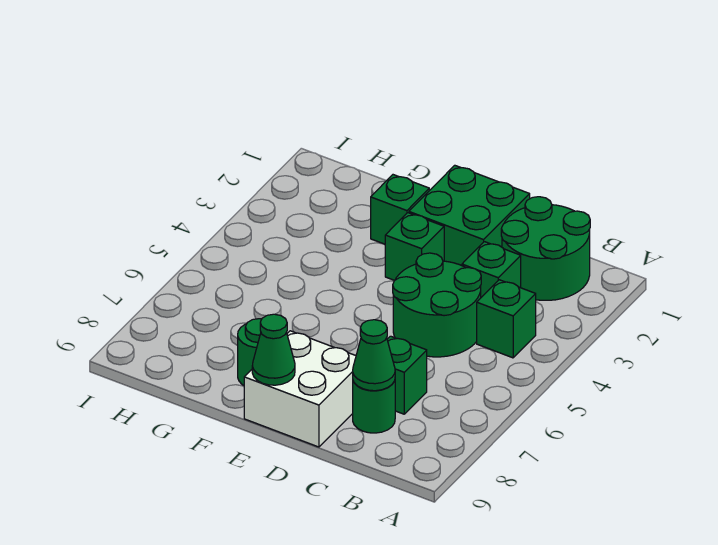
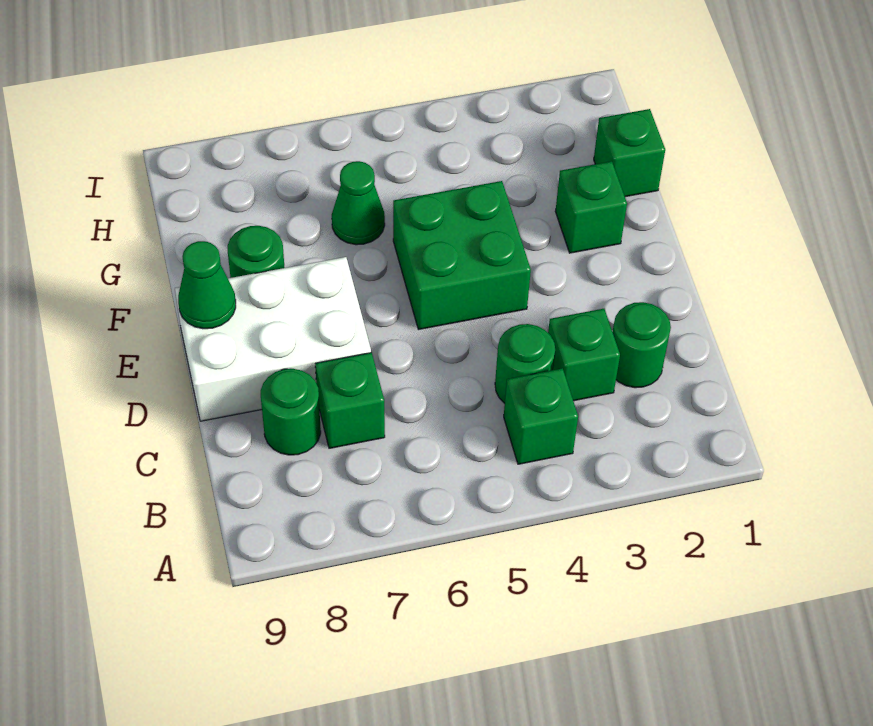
green round brick B1:C2 level 1 -> green round brick C2 level 1
green round brick C4:D5 level 1 -> green round brick C4 level 1
green cone C8 level 2 -> green cone G6 level 1
green brick D1:E2 level 1 -> green brick E4:F5 level 1
white brick D8:E9 level 1 -> white brick D7:E9 level 1
green brick E3 level 1 -> green brick G1 level 1

